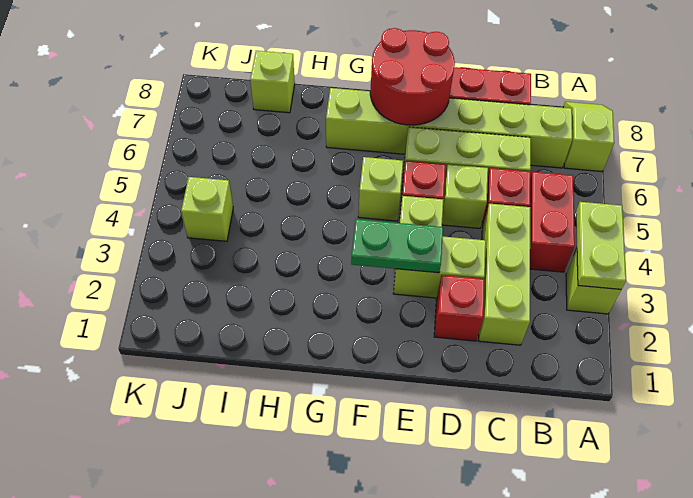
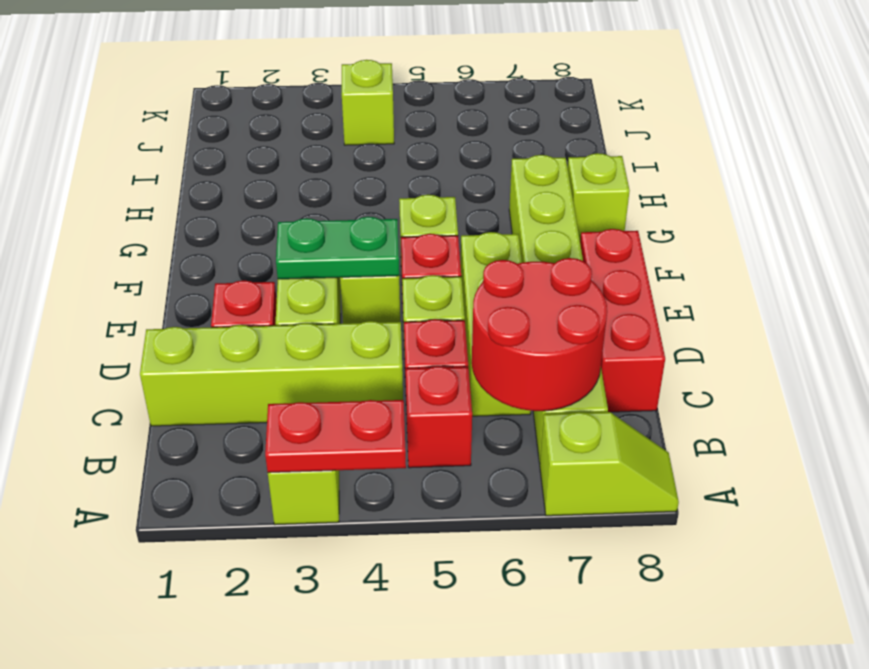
lime plate A3:A4 level 2 -> red plate A3:A4 level 2
red brick B4:B5 level 1 -> red brick B5 level 1
lime brick C2:C4 level 1 -> lime brick C1:C4 level 1
green plate E3:F3 level 2 -> green plate E3:E4 level 2
red round brick E7:F8 level 2 -> red round brick B6:C7 level 2
lime brick I8 level 1 -> lime brick G8 level 1

